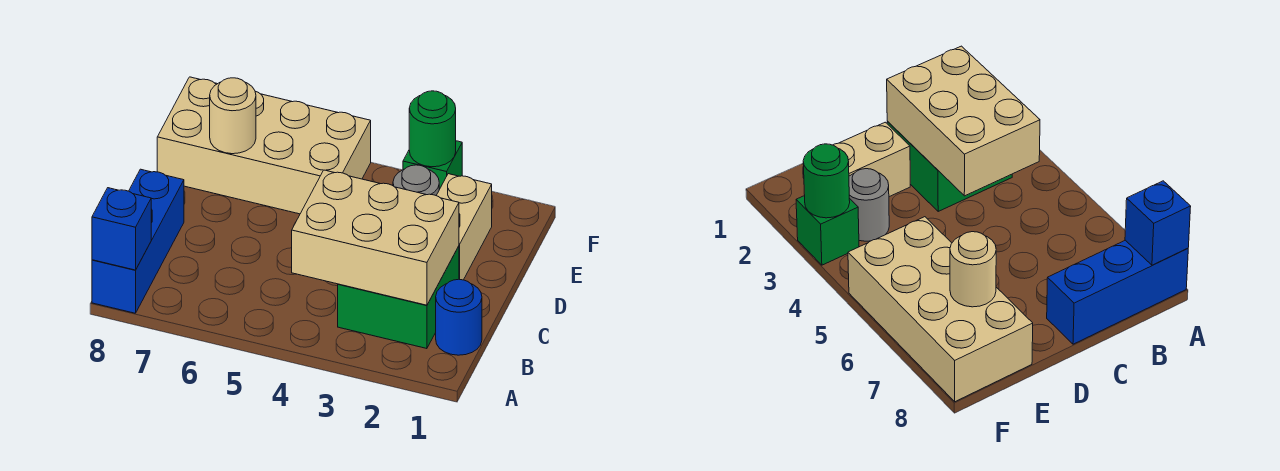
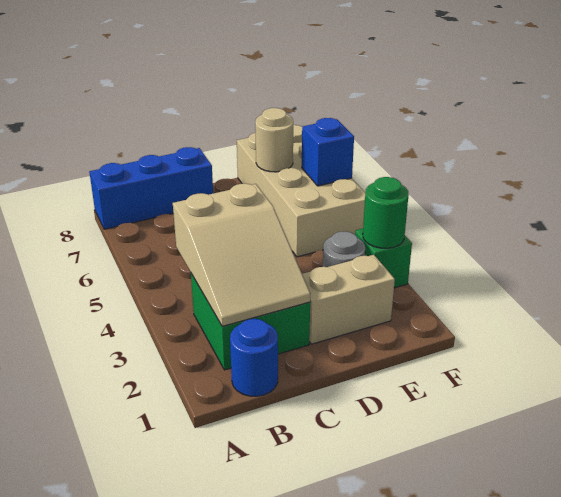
blue brick A8 level 2 -> blue brick F6 level 2
tan brick B2:C4 level 2 -> tan slope B2:C4 level 2 top 4

